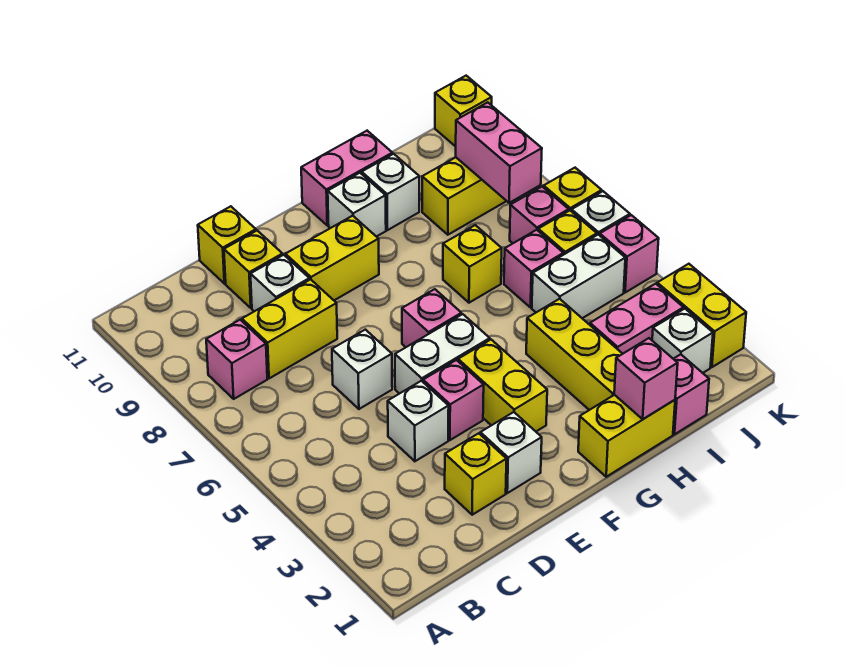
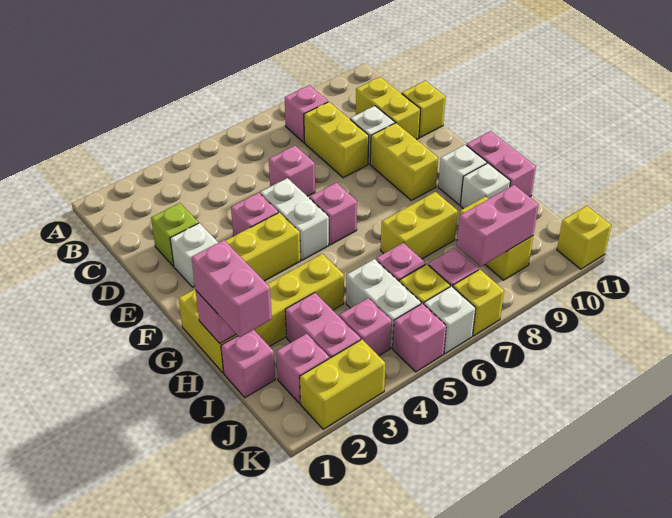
yellow brick D2 level 1 -> lime brick D2 level 1
white brick D4 level 1 -> none
white brick D6 level 1 -> pink brick D6 level 1
yellow brick D10 level 1 -> yellow brick C10:D10 level 1
none -> pink brick H1:I1 level 3
yellow brick H7 level 1 -> yellow brick H7:H8 level 1
white brick J2 level 1 -> pink brick J2 level 1
none -> pink brick J4 level 1

